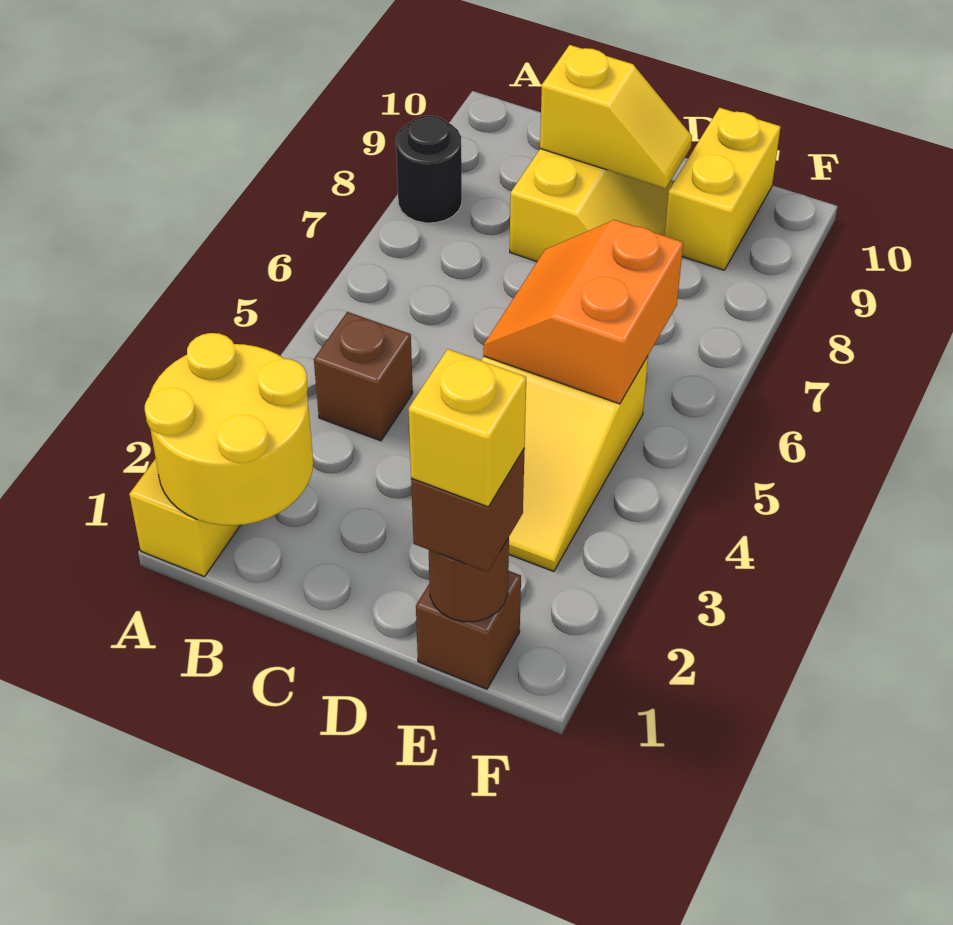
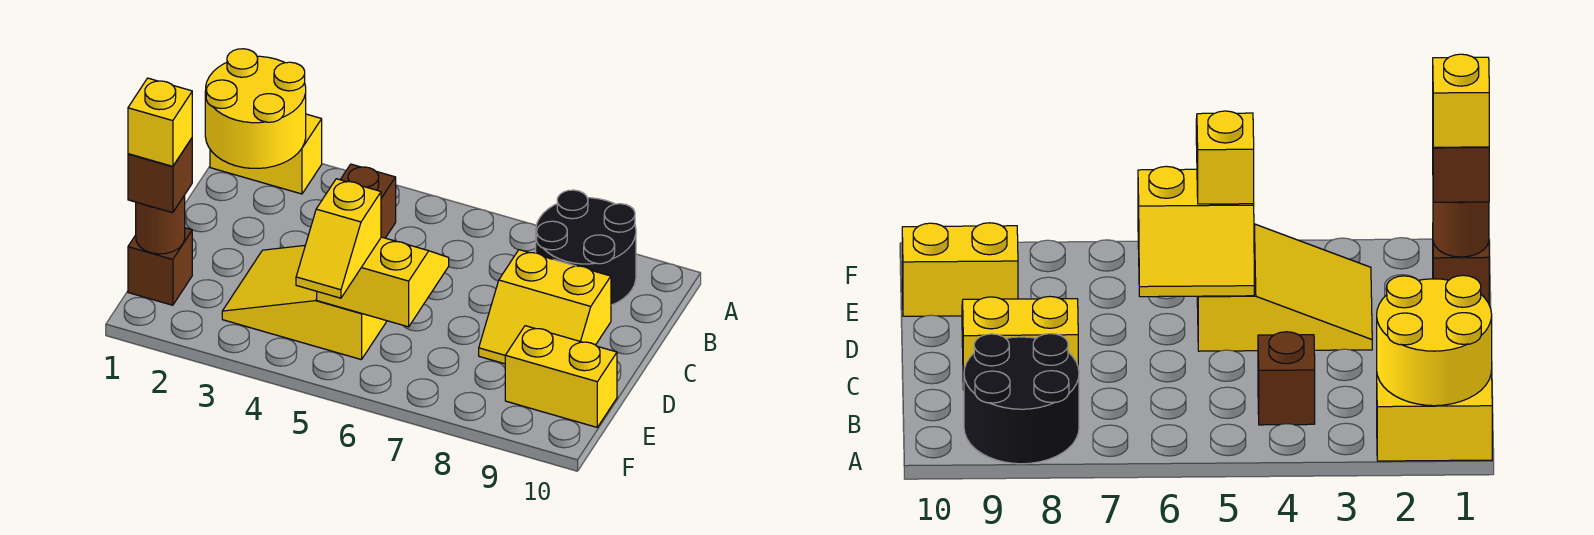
black round brick A8 level 1 -> black round brick A8:B9 level 1
yellow slope C9:D9 level 2 top C -> yellow slope E5:F5 level 3 top E
orange slope D5:E6 level 2 top E -> yellow slope D5:E6 level 2 top E

